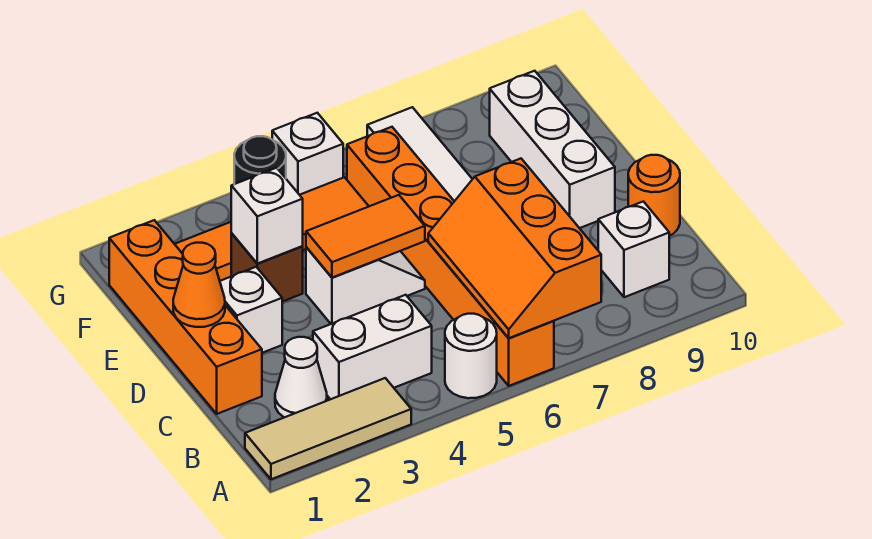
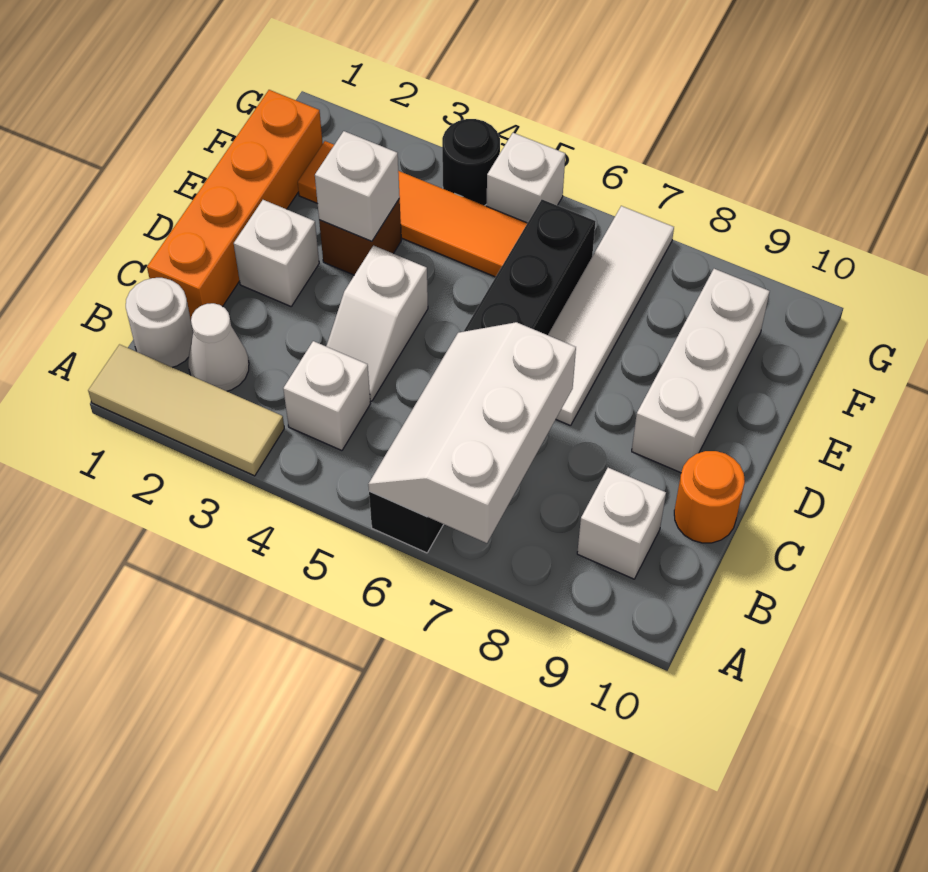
white round brick A5 level 1 -> white round brick B1 level 1
orange brick A6:F6 level 1 -> black brick A6:F6 level 1
orange slope A6:C7 level 2 top 7 -> white slope A6:C7 level 2 top 7
white brick B3:B4 level 1 -> white brick B4 level 1
orange cone D1 level 2 -> none
white slope D4:D5 level 1 top 4 -> white slope C4:D4 level 1 top D
orange tile D4:D5 level 2 -> none

